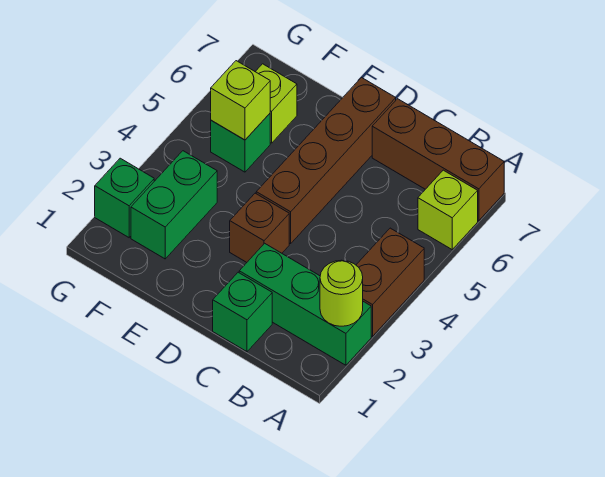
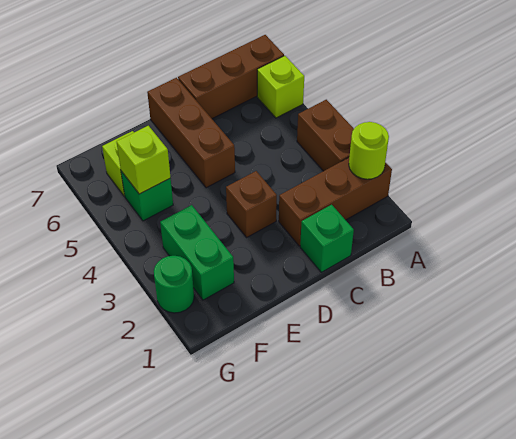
green brick A2:C2 level 1 -> brown brick A2:C2 level 1
brown brick D4:D7 level 1 -> brown brick D5:D7 level 1
green brick G2 level 1 -> green round brick G2 level 1

